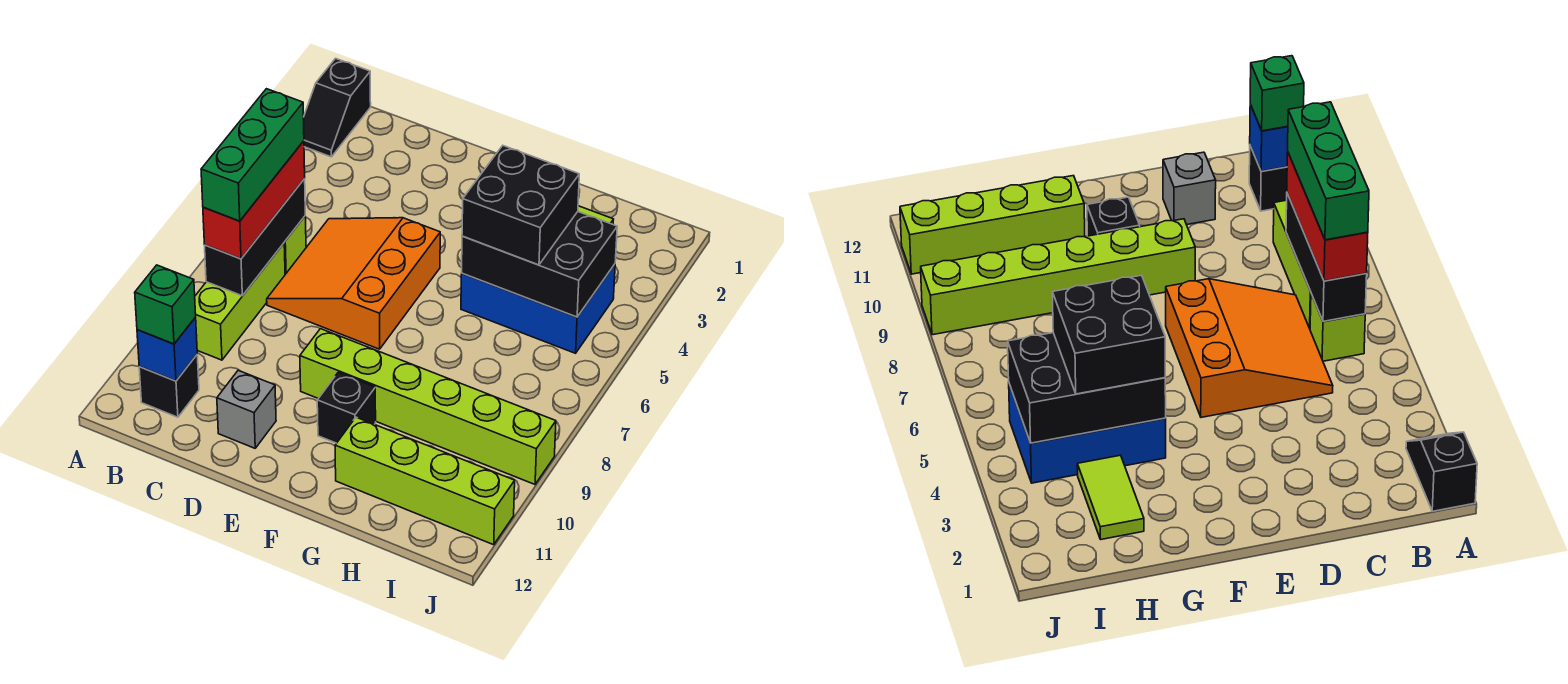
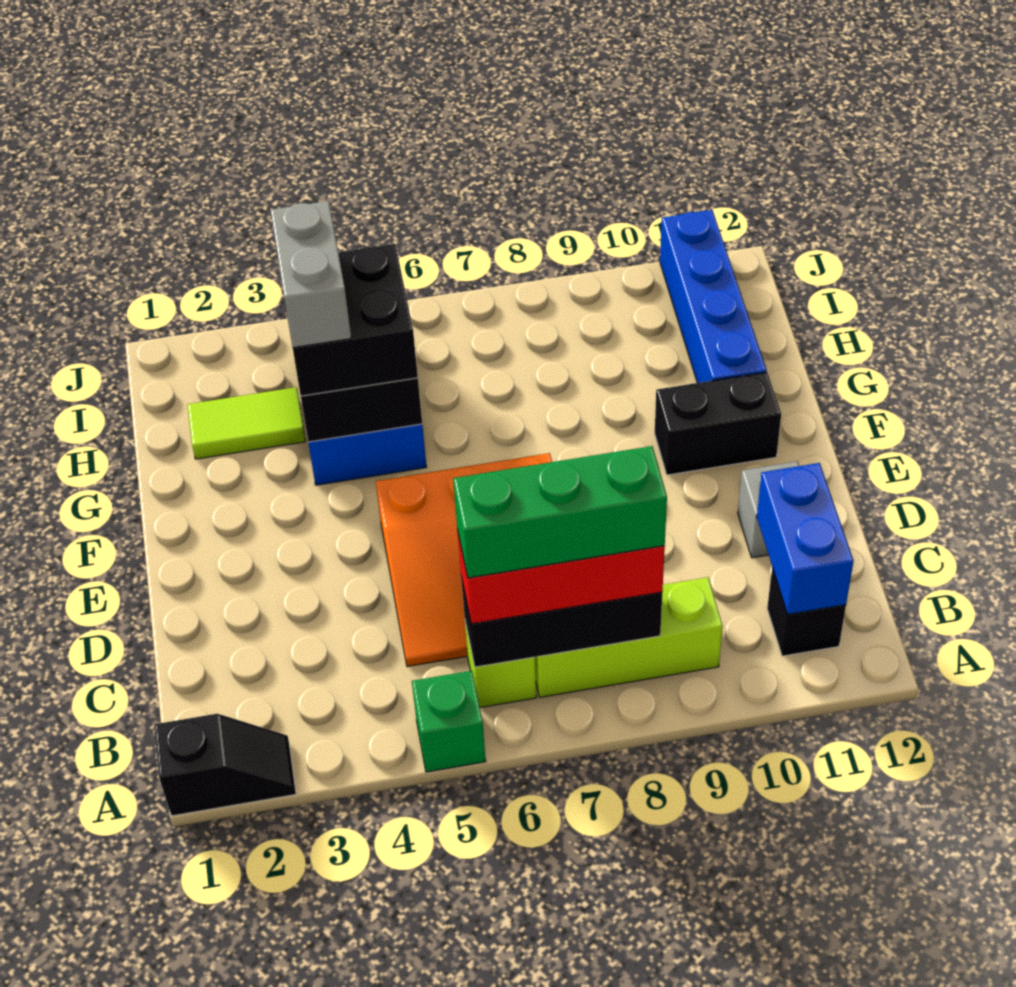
blue brick B11 level 2 -> blue brick B11:C11 level 2
green brick B11 level 3 -> green brick A5 level 1
lime brick E9:J9 level 1 -> none
black brick F10 level 1 -> black brick F10:F11 level 1
none -> grey brick G4:H4 level 4
lime brick G11:J11 level 1 -> blue brick G11:J11 level 1

